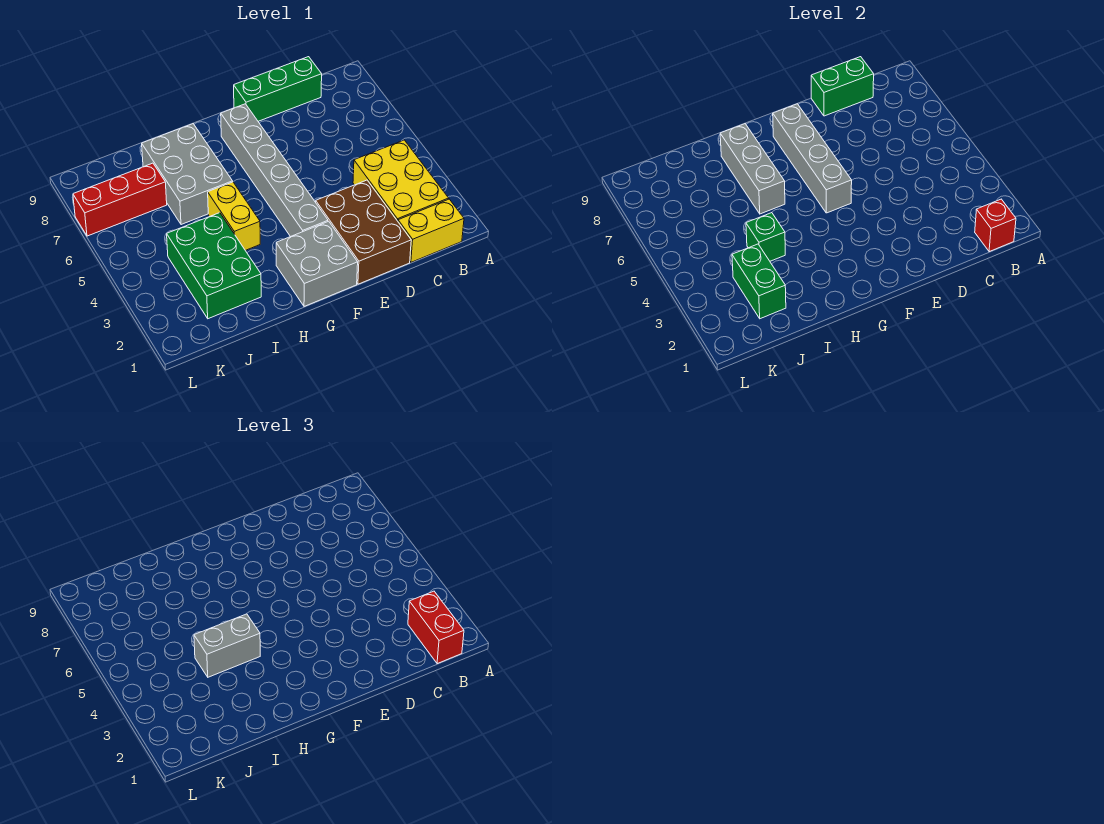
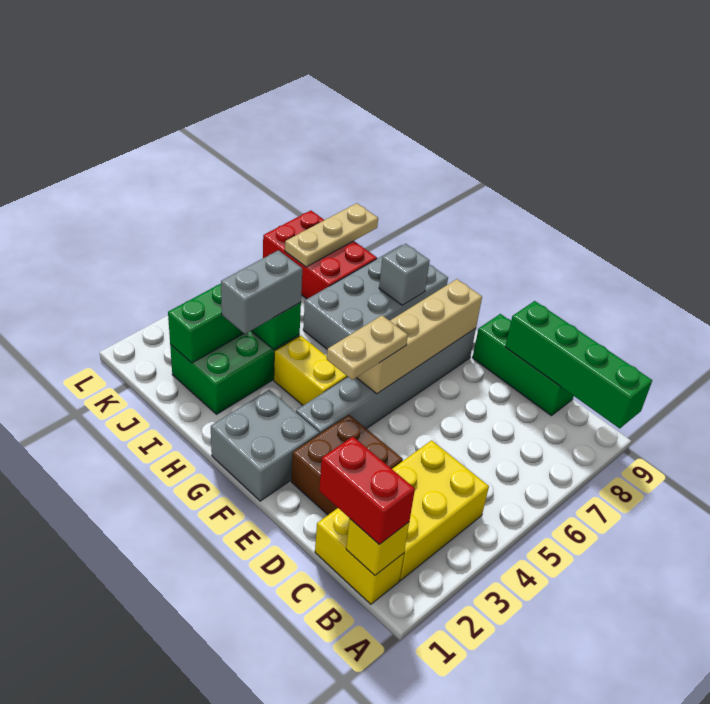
red brick B1 level 2 -> yellow brick B1 level 2
red brick B1:B2 level 3 -> red brick B1:C1 level 3
green brick C9:D9 level 2 -> green brick A9:D9 level 2
brown brick D1:E3 level 1 -> brown brick D2:E3 level 1
none -> tan plate F4:F5 level 3
grey brick F5:F8 level 2 -> tan brick F5:F8 level 2
yellow brick H4:H5 level 1 -> yellow brick G4:H4 level 1
grey brick H4:I4 level 3 -> grey brick I3:I4 level 3
grey brick H6:I8 level 1 -> grey brick H6:I9 level 1
grey brick H6:H8 level 2 -> grey brick H8 level 2
red brick J7:L7 level 1 -> red brick J7:L8 level 1
none -> tan plate K7:K9 level 2

